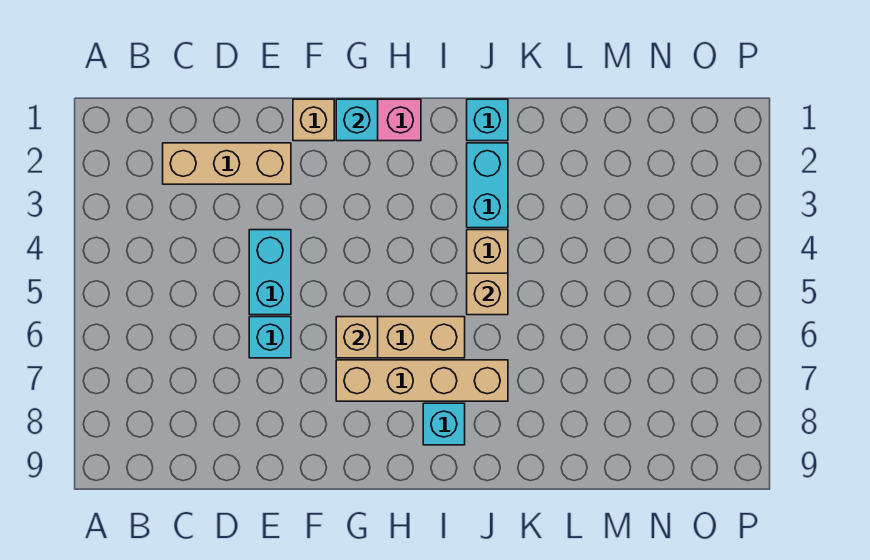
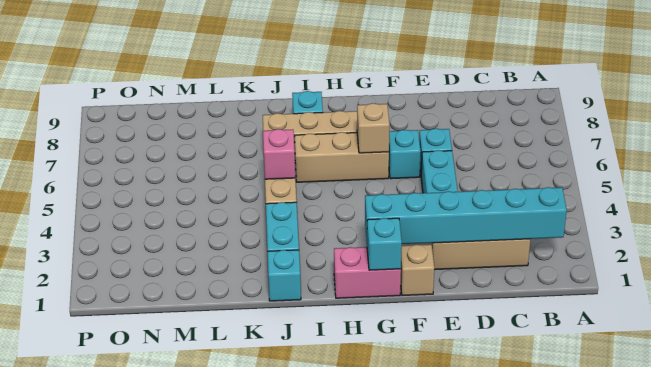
none -> cyan brick B2:G2 level 2
none -> cyan brick F6 level 1
tan brick J5 level 2 -> pink brick J5 level 2

